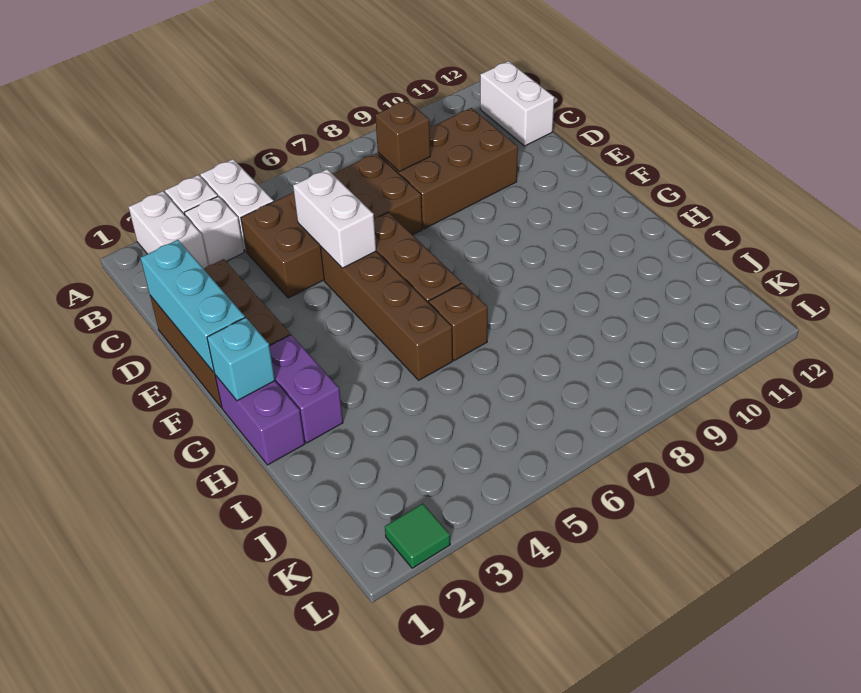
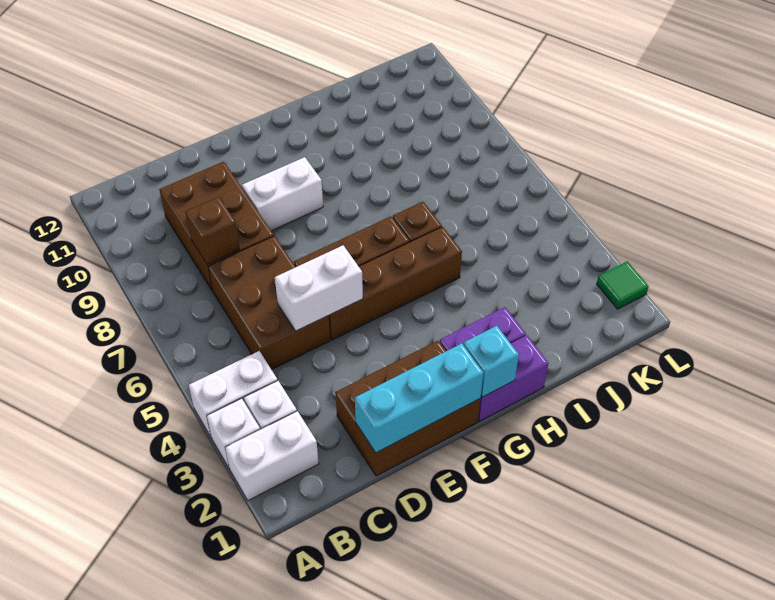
white brick B12:C12 level 1 -> white brick E9:F9 level 1
brown brick C4:D7 level 1 -> brown brick C5:D7 level 1

